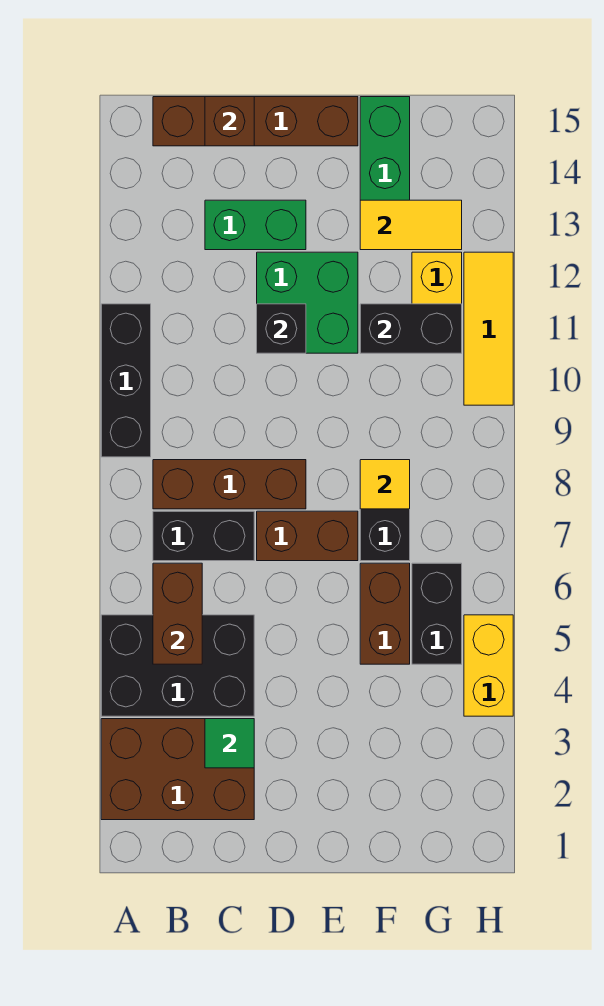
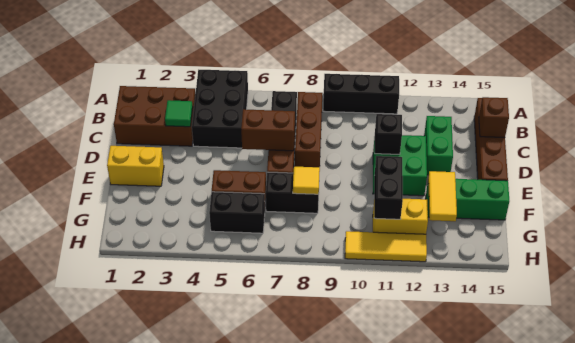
brown brick A2:C3 level 1 -> brown brick B1:C3 level 1
brown brick B5:B6 level 2 -> brown brick D6:D7 level 2
yellow brick H4:H5 level 1 -> yellow brick E1:E2 level 1

